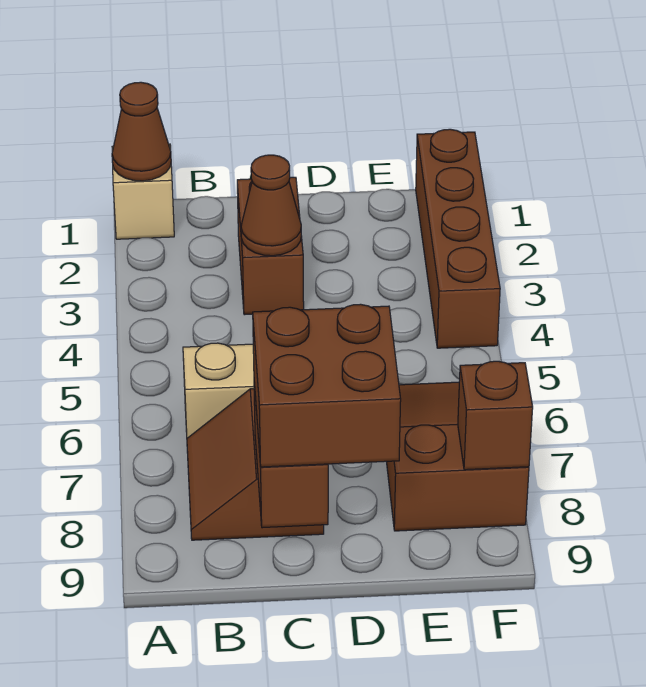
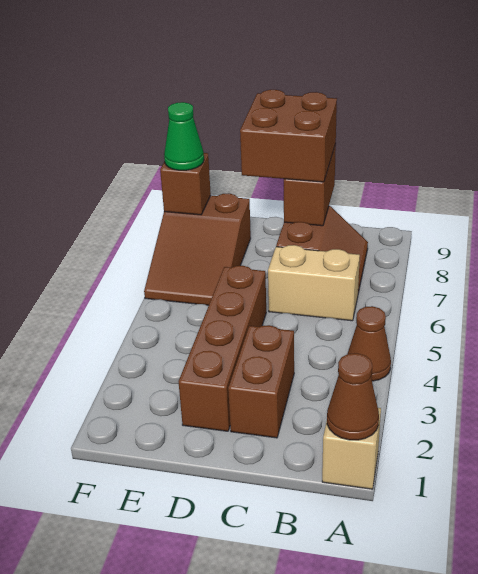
brown cone C3 level 2 -> brown cone A4 level 1
brown brick F1:F4 level 1 -> brown brick D2:D5 level 1
none -> green cone F8 level 3

